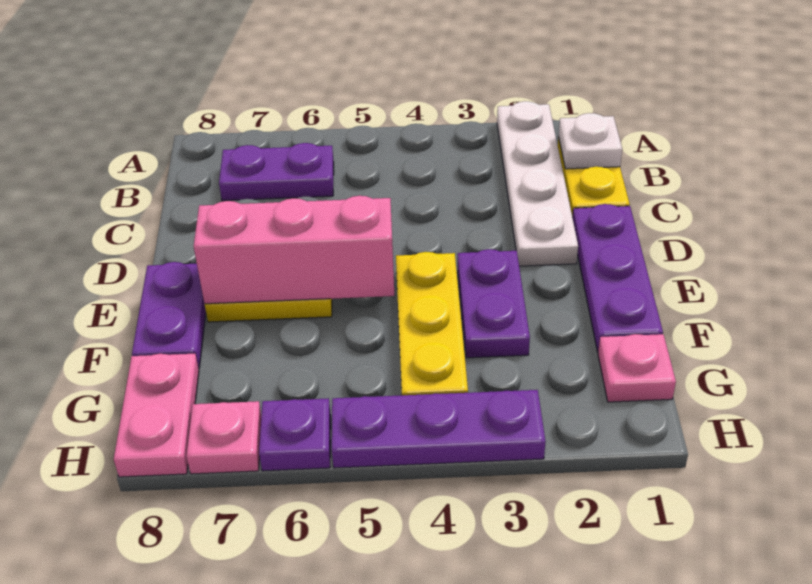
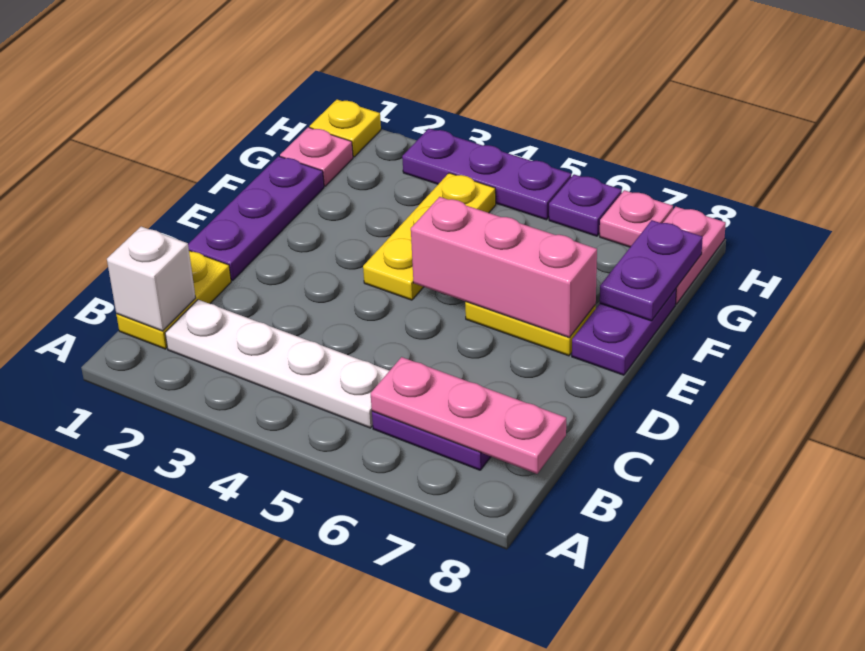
white plate A2:D2 level 1 -> white plate B2:B5 level 1
white plate B1 level 2 -> white brick B1 level 2
none -> pink plate B6:B8 level 2
purple plate E3:F3 level 1 -> purple plate F8:G8 level 2
none -> yellow plate H1 level 1

